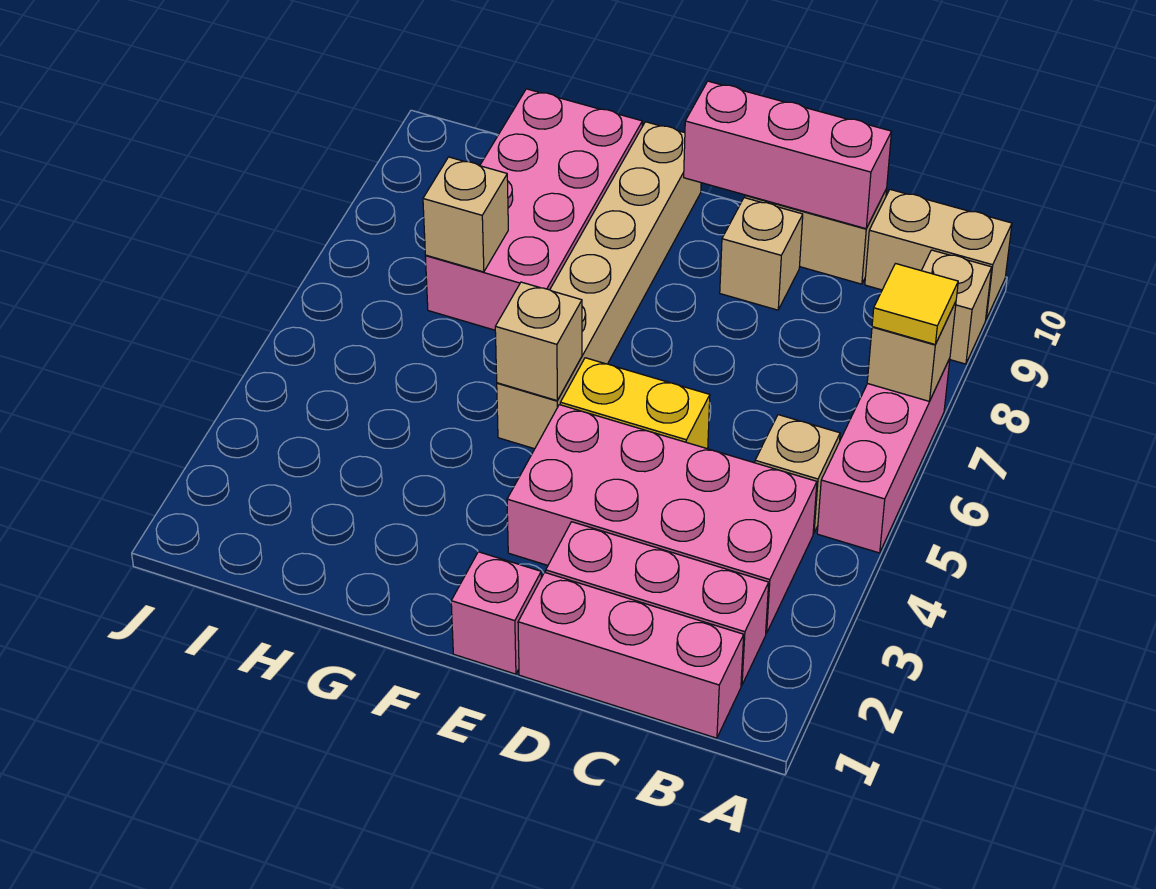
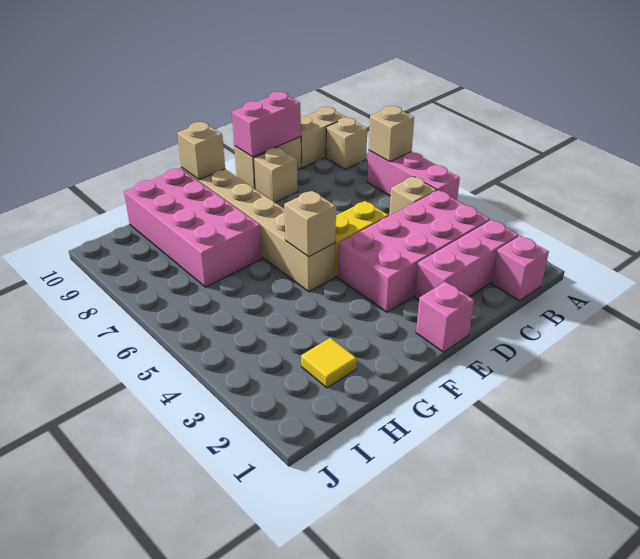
yellow tile A7 level 3 -> yellow tile H2 level 1
pink brick B1:D1 level 1 -> pink brick B1 level 1
pink brick C10:E10 level 2 -> pink brick C10:D10 level 2
tan brick H7 level 2 -> tan brick F10 level 2

